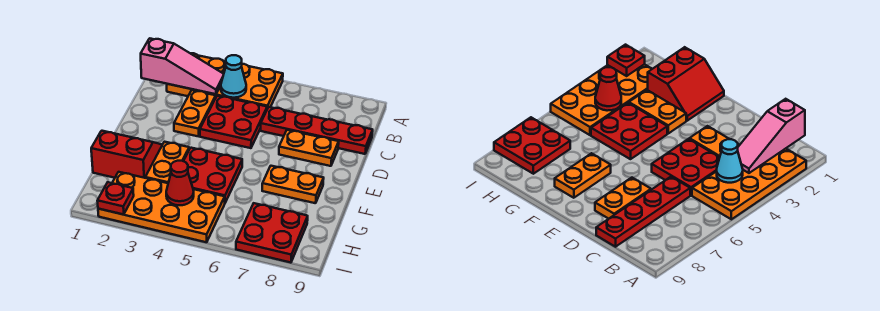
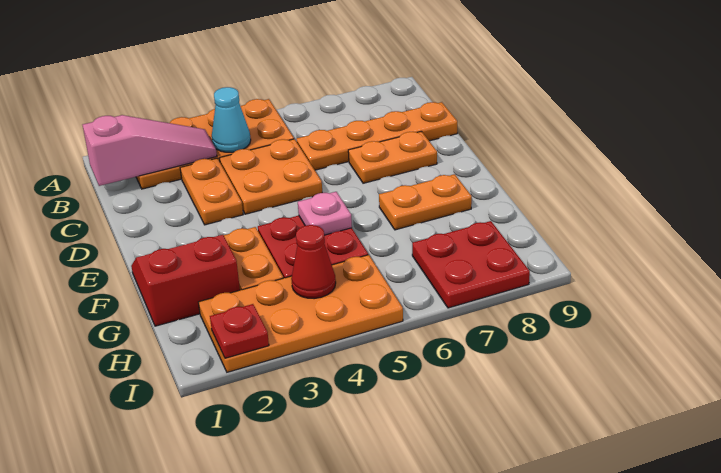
red plate C4:D5 level 1 -> orange plate C4:D5 level 1
red plate C6:C9 level 1 -> orange plate C6:C9 level 1
none -> pink plate F5 level 2

